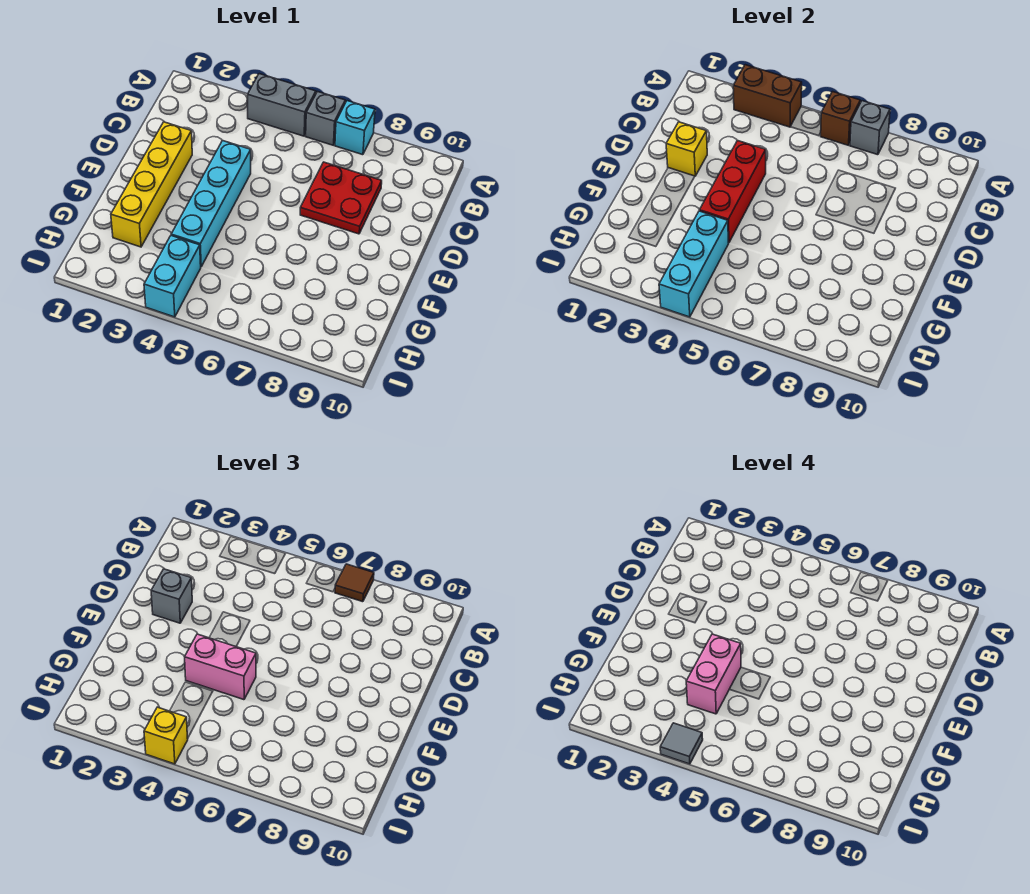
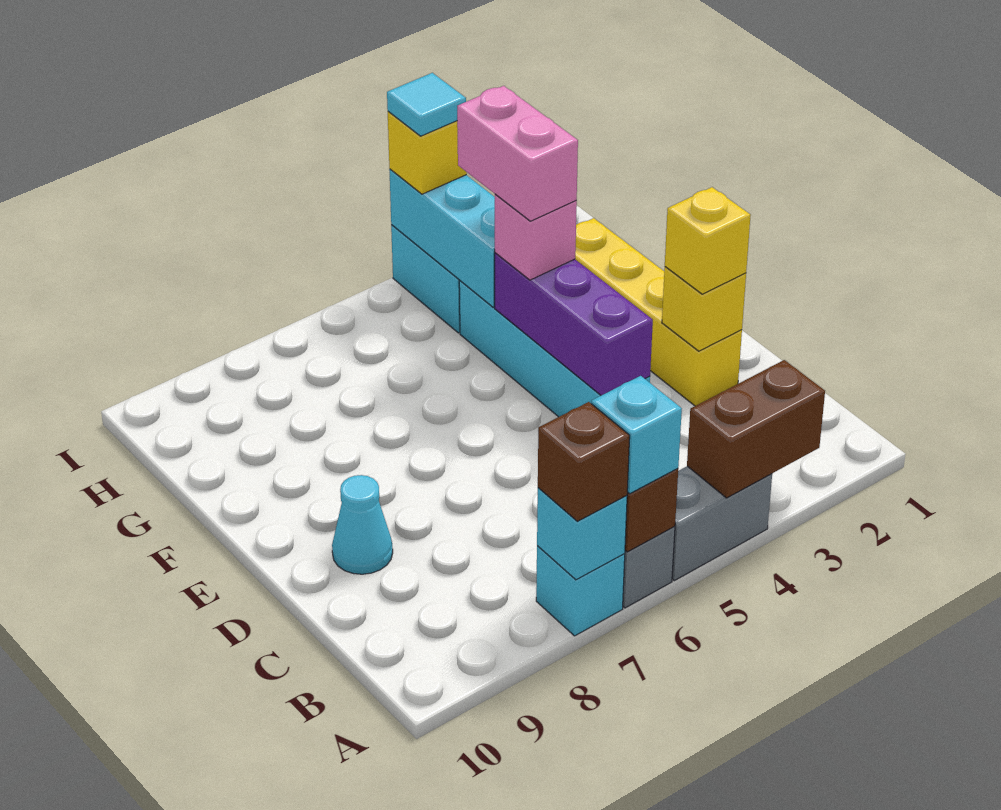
none -> cyan brick A6 level 3
grey brick A7 level 2 -> cyan brick A7 level 2
brown tile A7 level 3 -> brown brick A7 level 3
red plate C7:D8 level 1 -> none
grey brick D2 level 3 -> yellow brick D2 level 3
red brick D4:F4 level 2 -> purple brick D4:F4 level 2
none -> cyan cone D9 level 1
pink brick F4:F5 level 3 -> pink brick F4 level 3
grey tile I4 level 4 -> cyan tile I4 level 4

